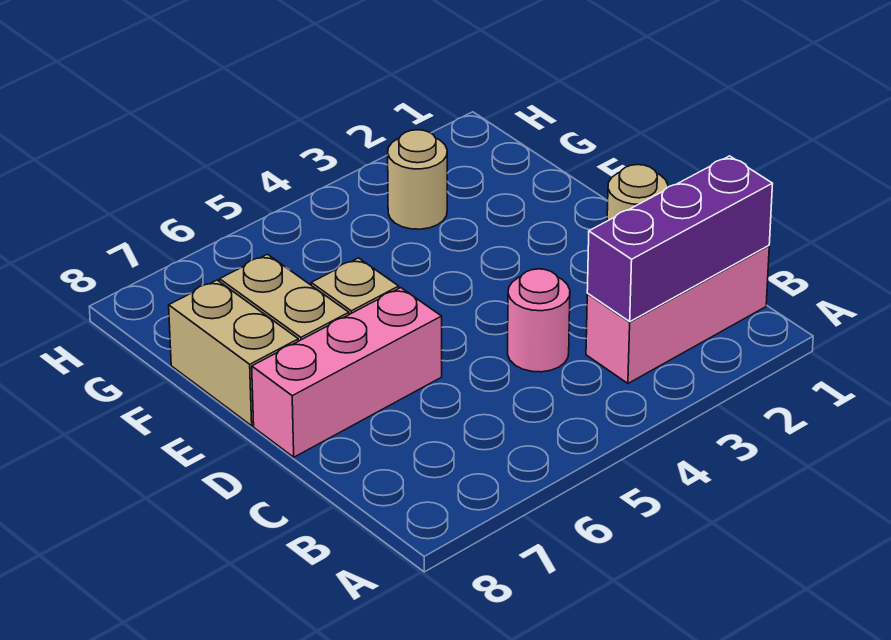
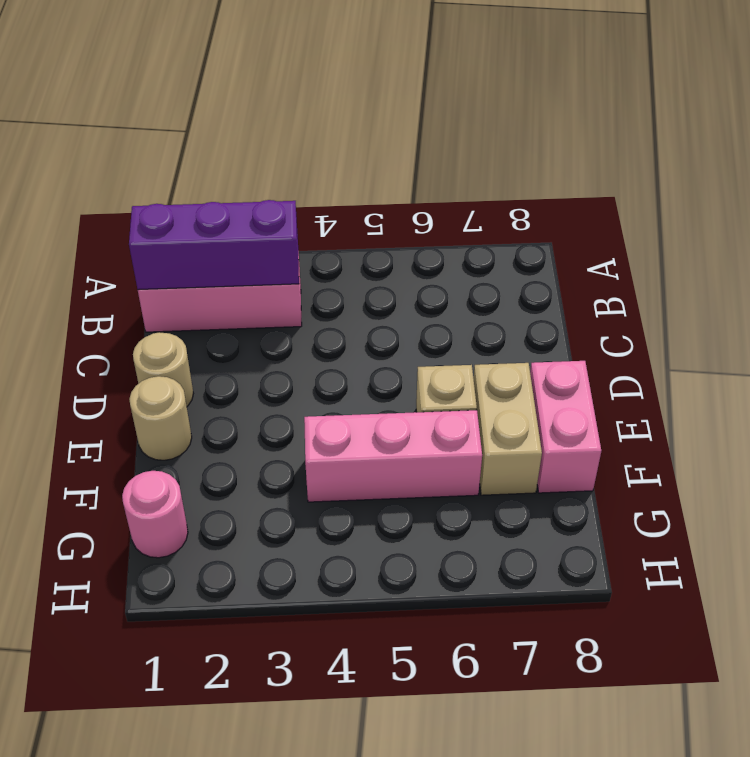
pink round brick C4 level 1 -> pink round brick G1 level 1
pink brick D6:D8 level 1 -> pink brick F4:F6 level 1
tan brick E8:F8 level 1 -> pink brick E8:F8 level 1
tan round brick G3 level 1 -> tan round brick E1 level 1

